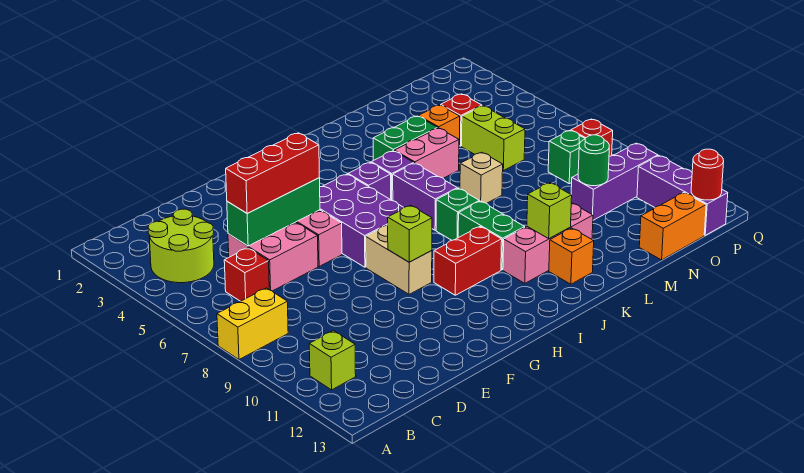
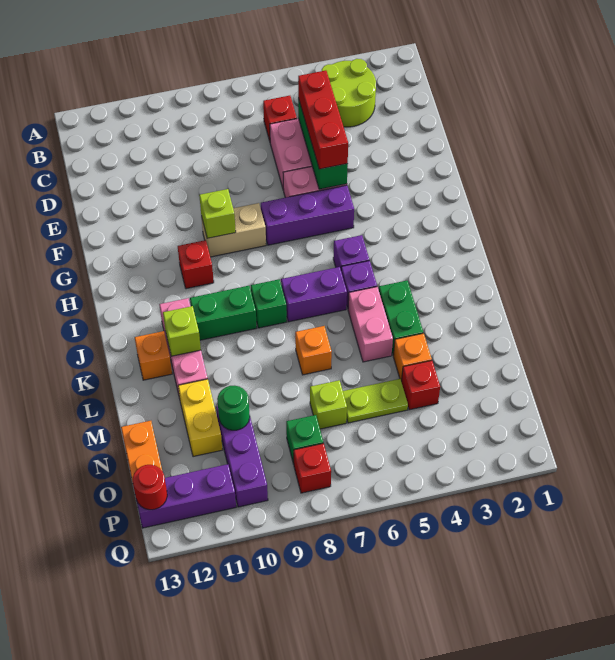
yellow brick A8:B8 level 1 -> yellow brick M11:N11 level 1
lime brick B11 level 1 -> lime brick N7 level 1
purple brick G5:H7 level 1 -> purple brick G5:G7 level 1
red brick H10:I10 level 1 -> red brick H10 level 1
tan brick L7 level 1 -> orange brick L7 level 1
lime brick N5:N6 level 1 -> lime plate N5:N6 level 1

